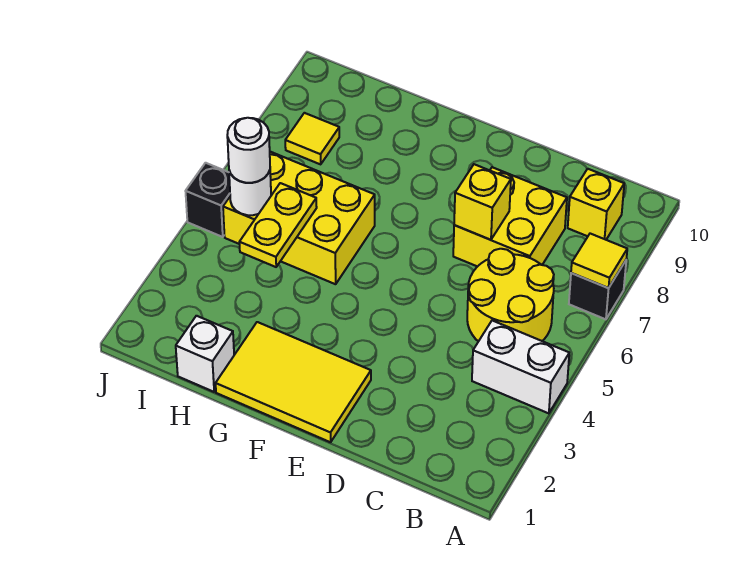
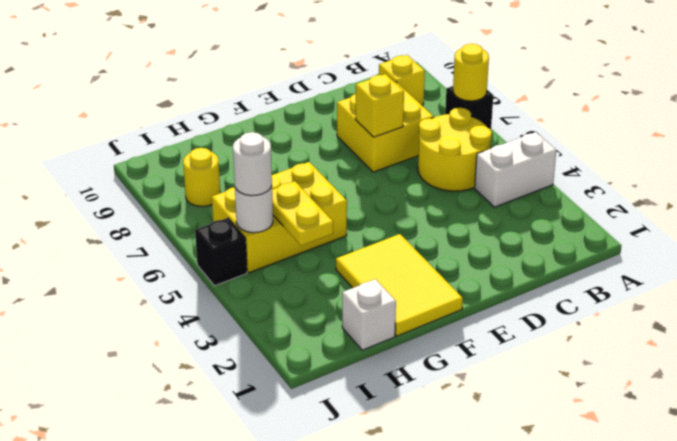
yellow tile A7 level 2 -> yellow round brick A7 level 2
yellow tile E1:G2 level 1 -> yellow tile F1:G3 level 1
yellow tile I8 level 1 -> yellow round brick I8 level 1

